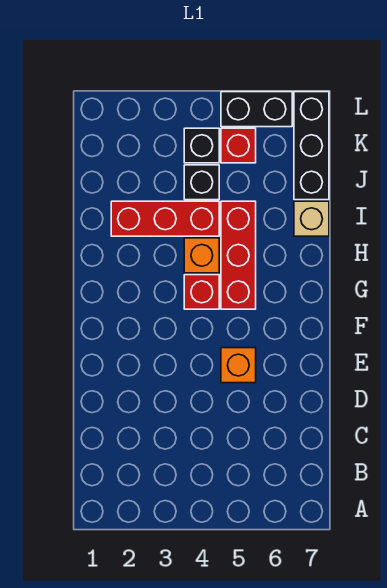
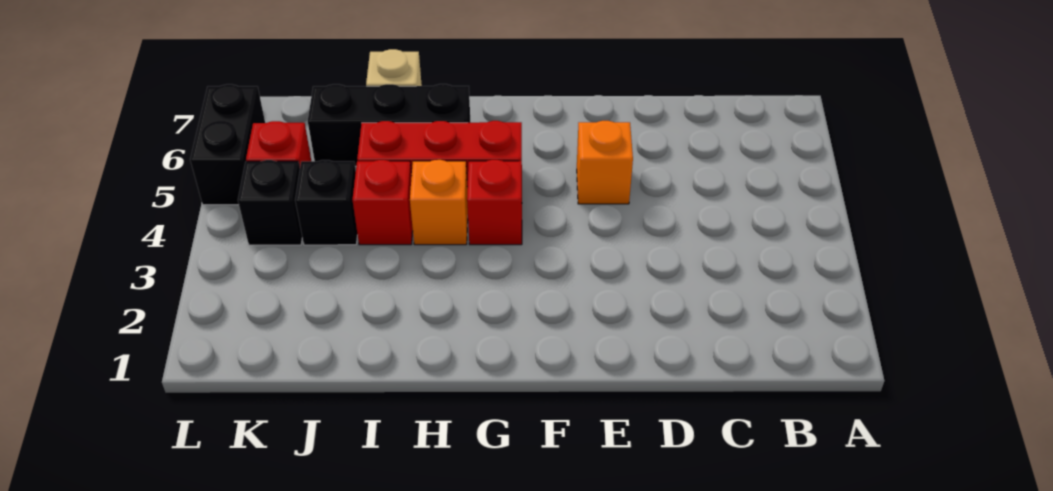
red brick I2:I4 level 1 -> red brick I4 level 1
black brick J7:L7 level 1 -> black brick H6:J6 level 1

